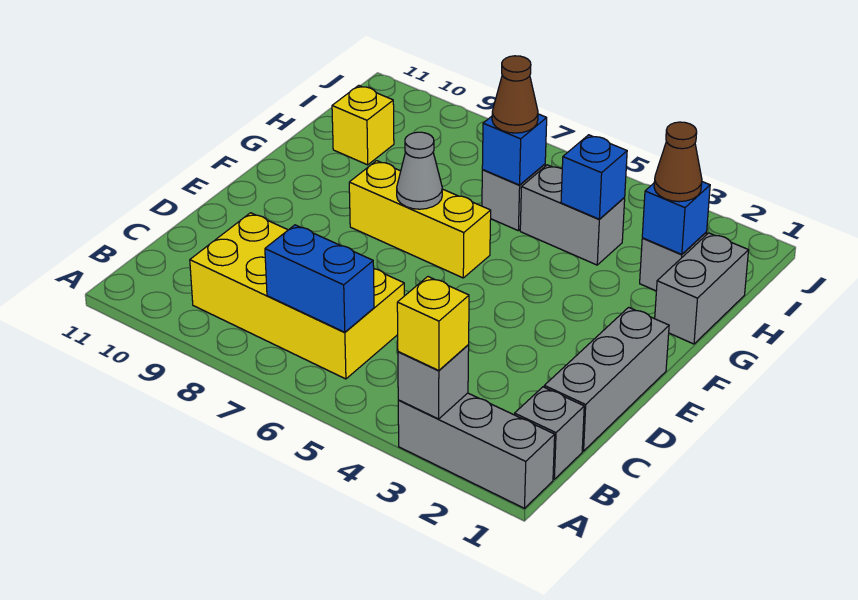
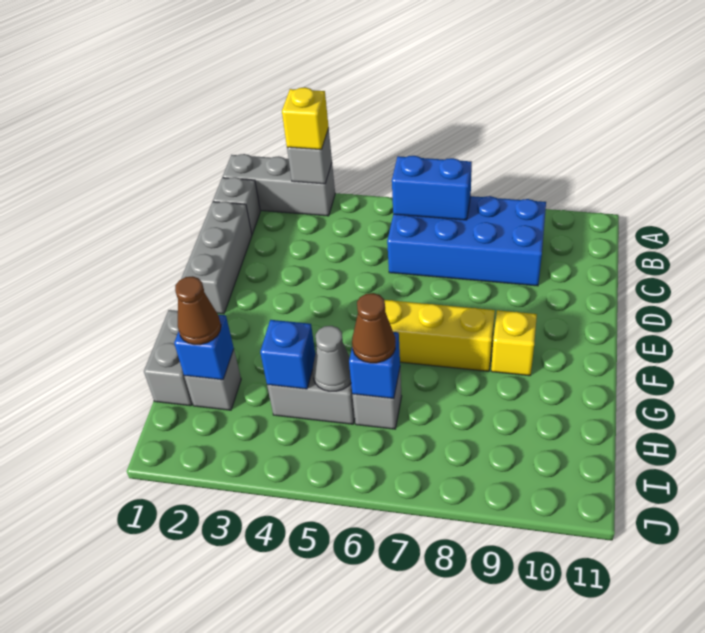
yellow brick B6:C9 level 1 -> blue brick B6:C9 level 1
grey cone F7 level 2 -> grey cone H5 level 2
yellow brick H10 level 1 -> yellow brick F9 level 1

